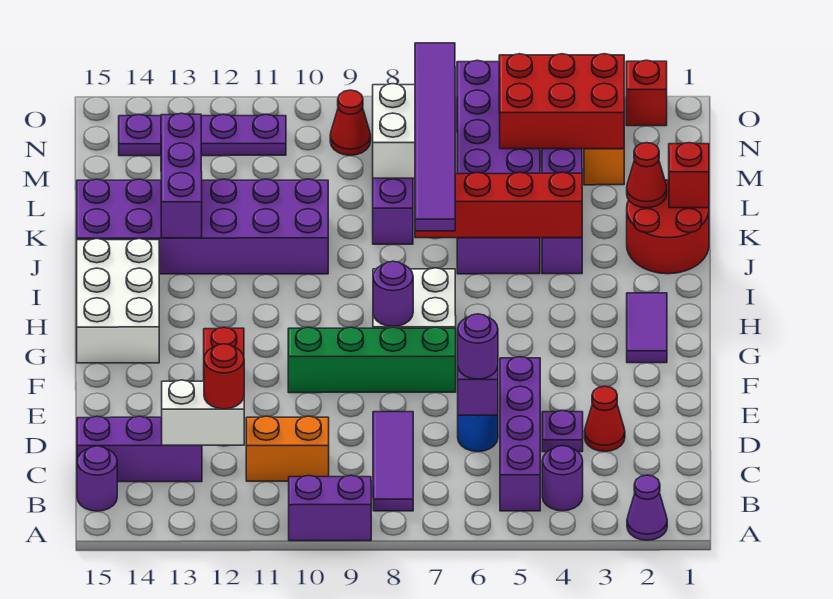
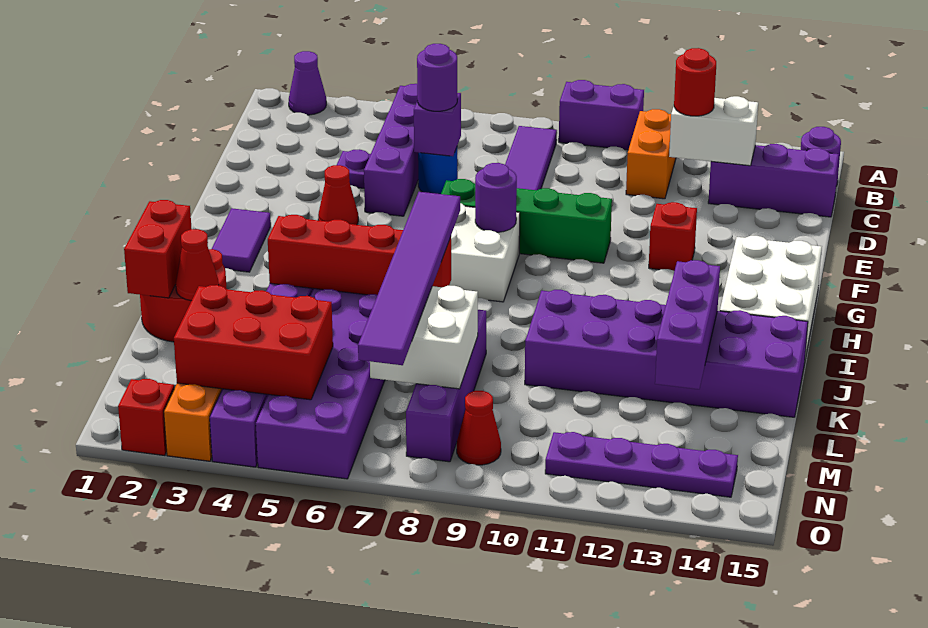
purple round brick B4 level 1 -> none
orange brick C10:C11 level 1 -> orange brick B11:C11 level 1
red cone D3 level 1 -> red cone F4 level 1
red brick K1 level 2 -> red brick J1:K1 level 2

